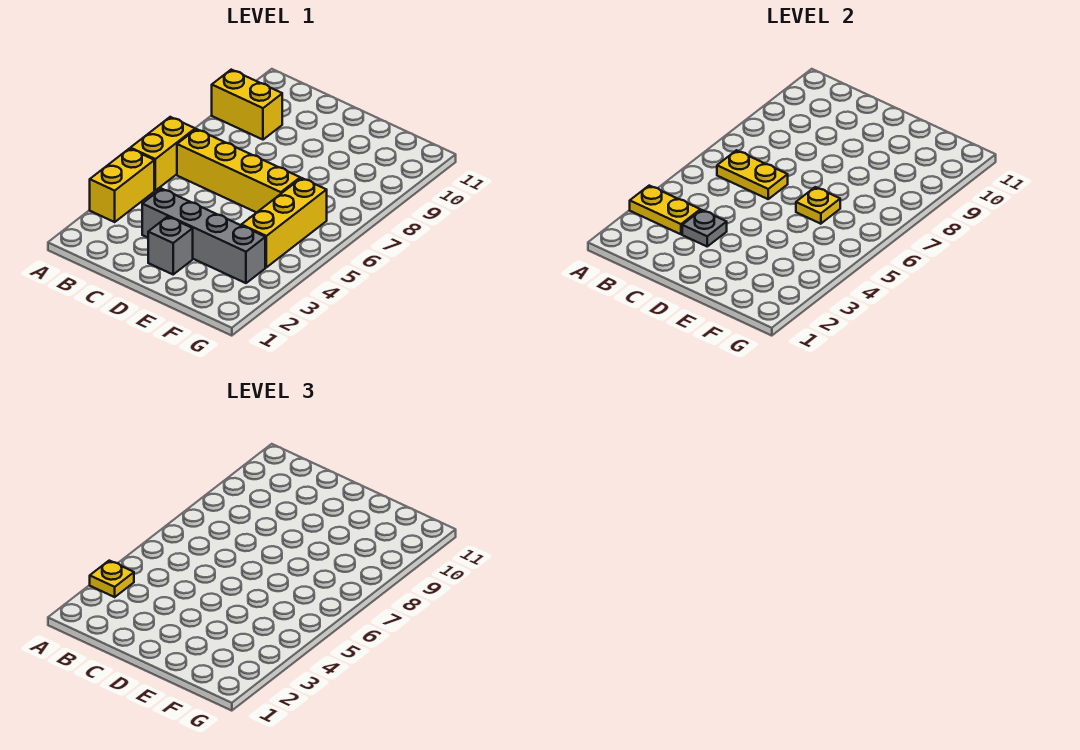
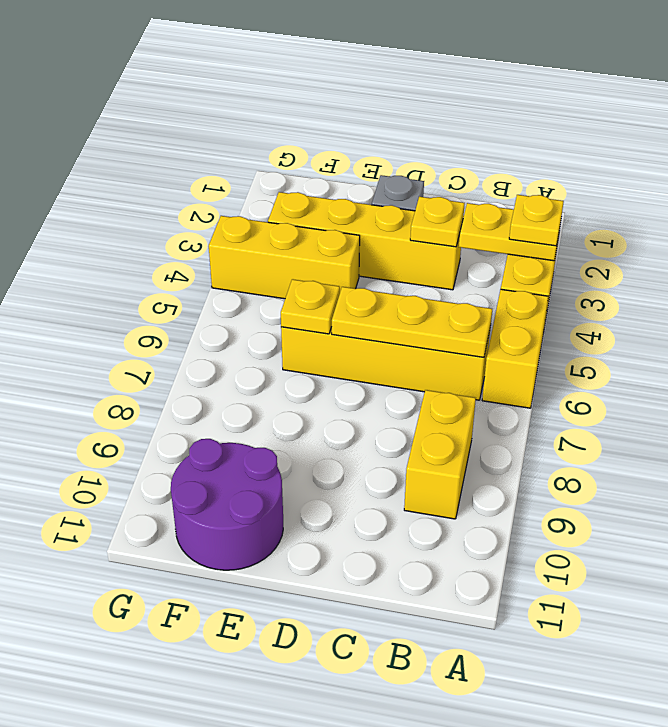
yellow brick A9:B9 level 1 -> yellow brick B8:B9 level 1
yellow plate B6:C6 level 2 -> yellow plate B6:D6 level 2
grey brick C3:F3 level 1 -> yellow brick C3:F3 level 1
grey plate C3 level 2 -> yellow plate C3 level 2
none -> purple round brick E10:F11 level 1
yellow brick F4:F6 level 1 -> yellow brick E4:G4 level 1

